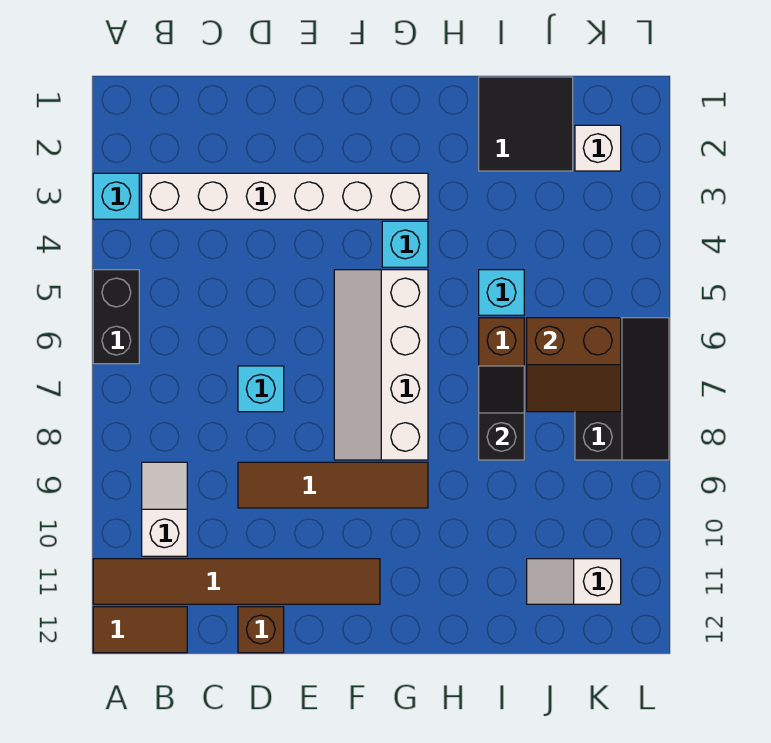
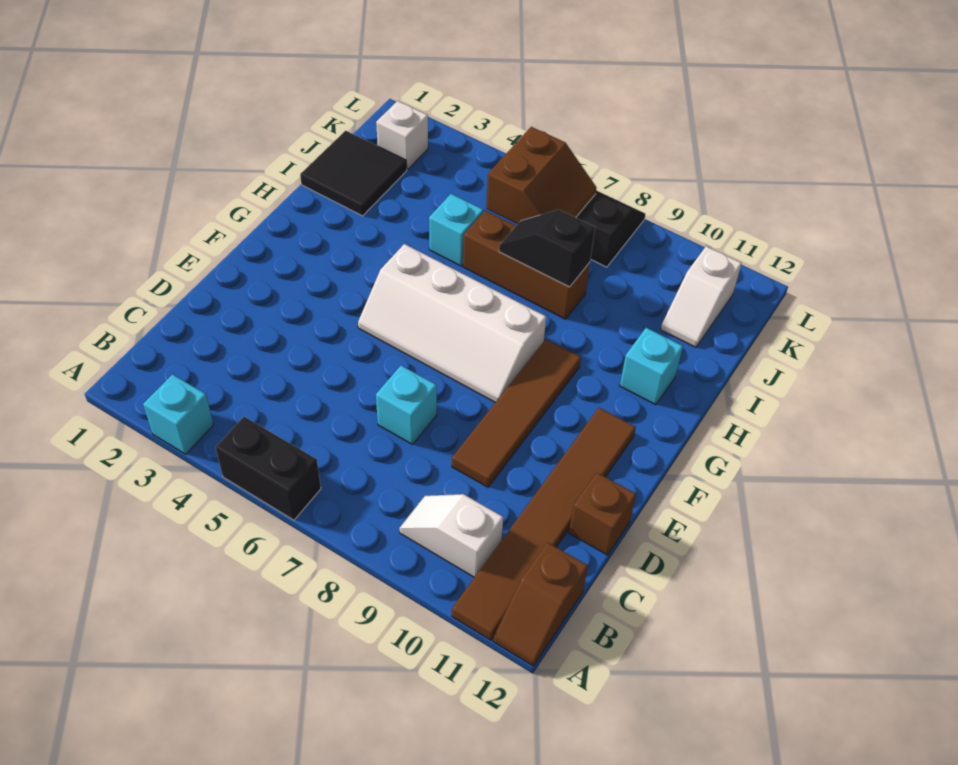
brown tile A12:B12 level 1 -> brown slope A12:B12 level 1 top B
white brick B3:G3 level 1 -> none
cyan brick G4 level 1 -> cyan brick H11 level 1

